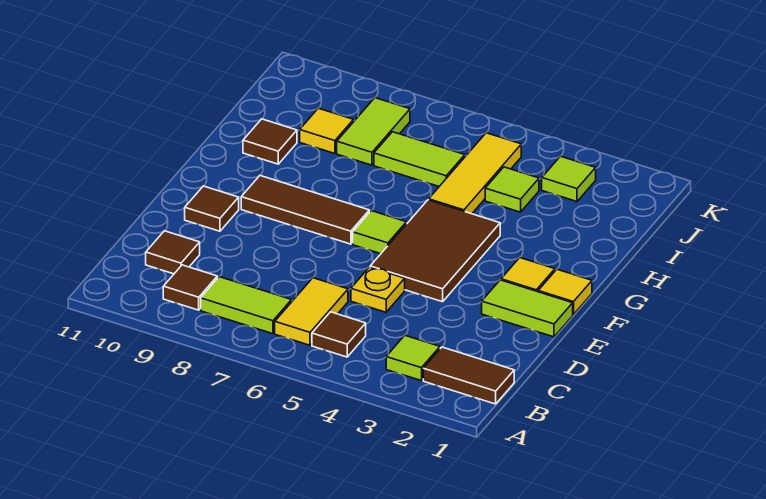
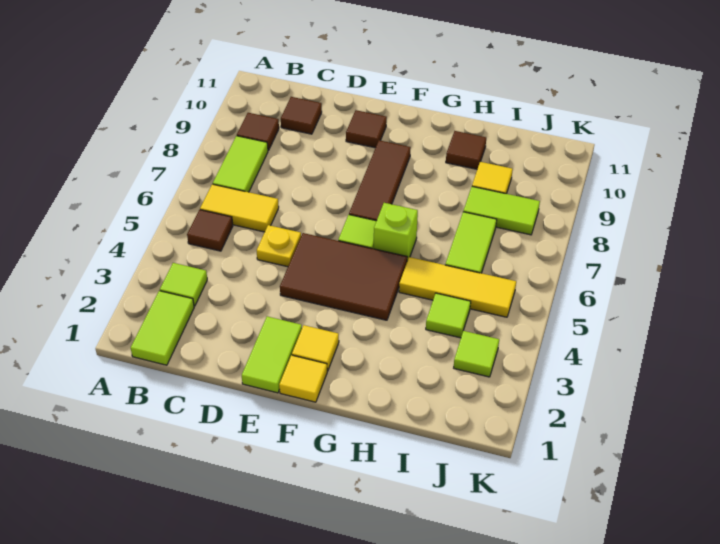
brown tile B1:B2 level 1 -> lime tile B1:B2 level 1
none -> lime brick G6 level 1

